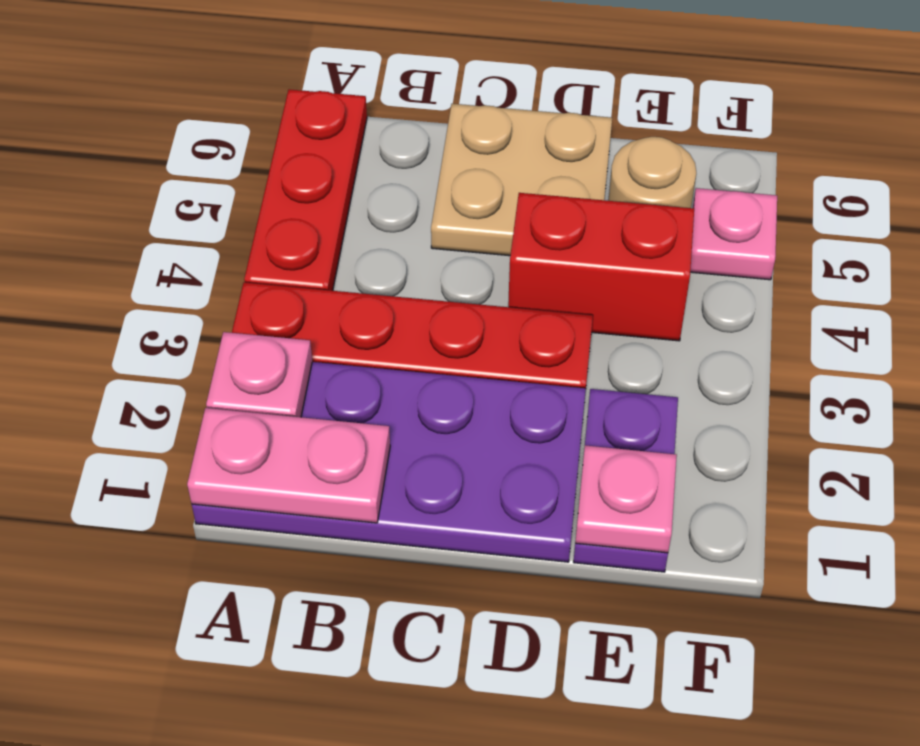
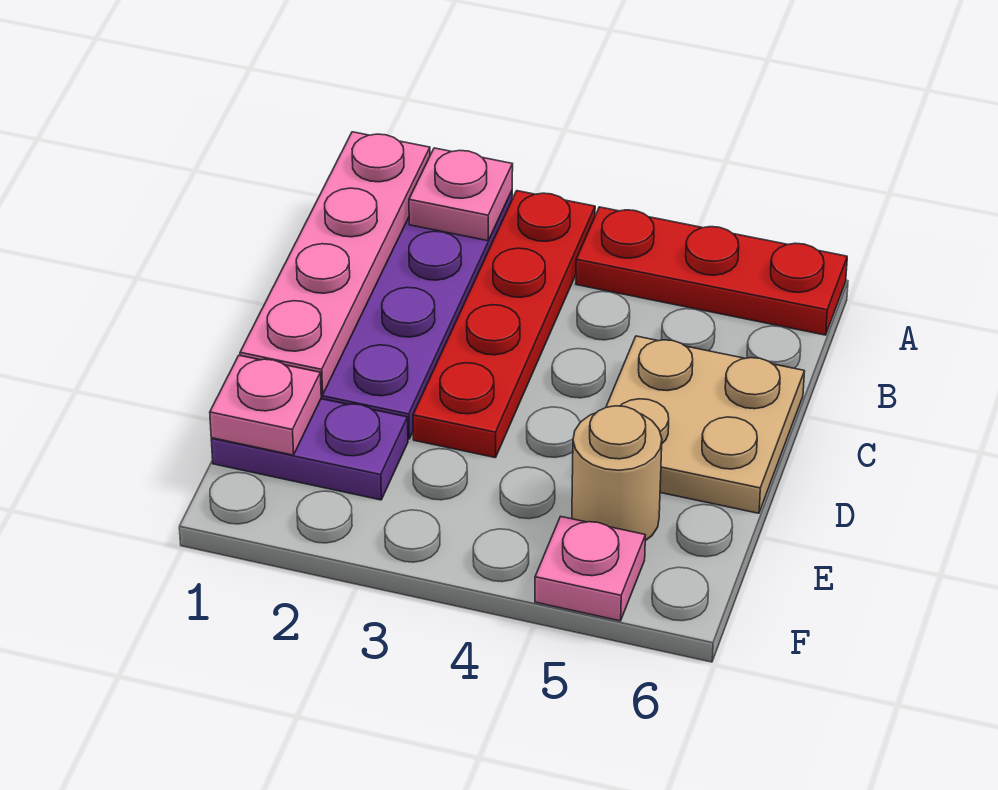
pink plate A1:B1 level 2 -> pink plate A1:D1 level 2
red brick D4:E4 level 1 -> none

